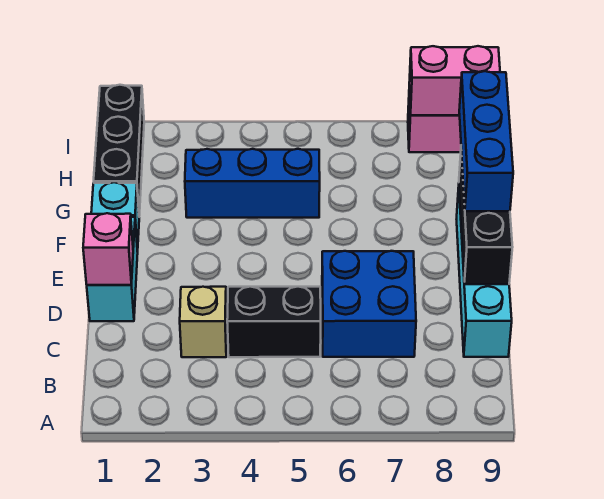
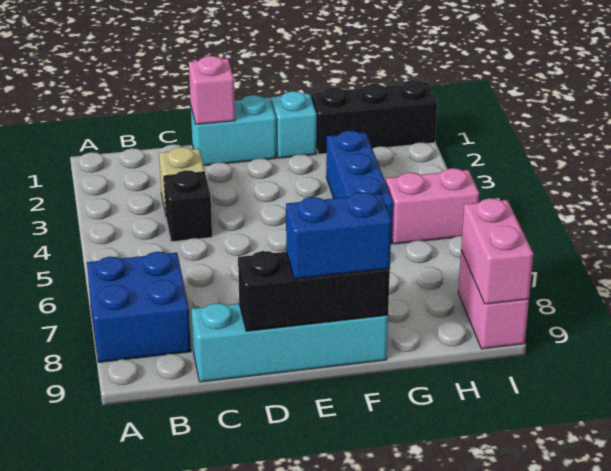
black brick C4:C5 level 1 -> black brick C4 level 1
blue brick C6:D7 level 1 -> blue brick A7:B8 level 1
blue brick E9:G9 level 3 -> blue brick E9:F9 level 3
none -> pink brick H5:I5 level 1

